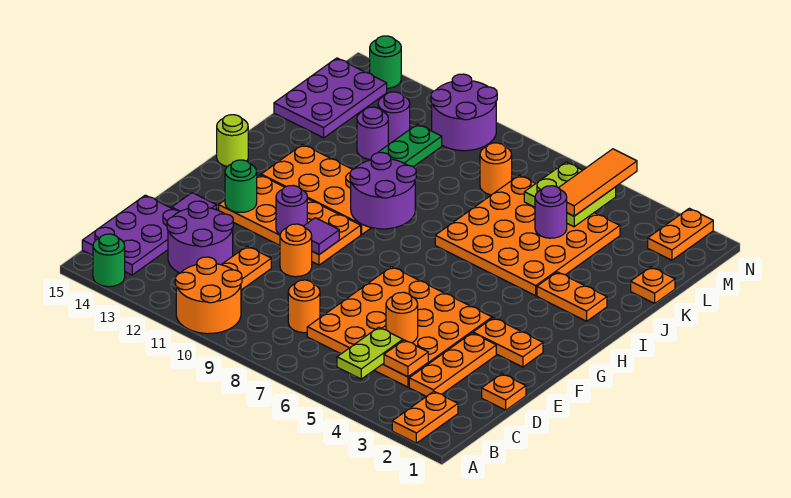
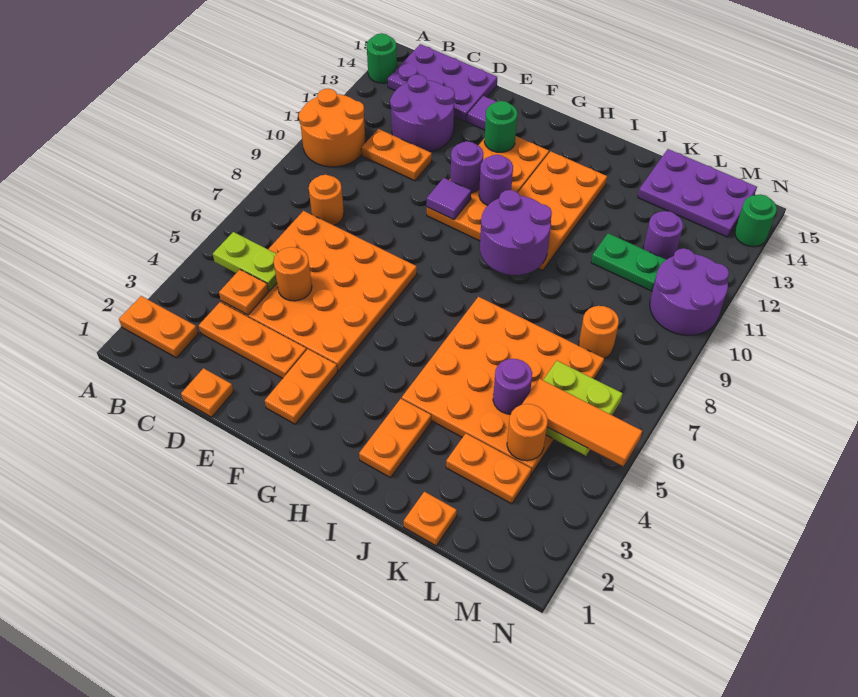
orange round brick E10 level 1 -> orange round brick L4 level 2
lime round brick H15 level 1 -> none
purple round brick K12 level 1 -> purple round brick G11 level 2
orange plate M2:N2 level 1 -> orange plate K3:L3 level 1

